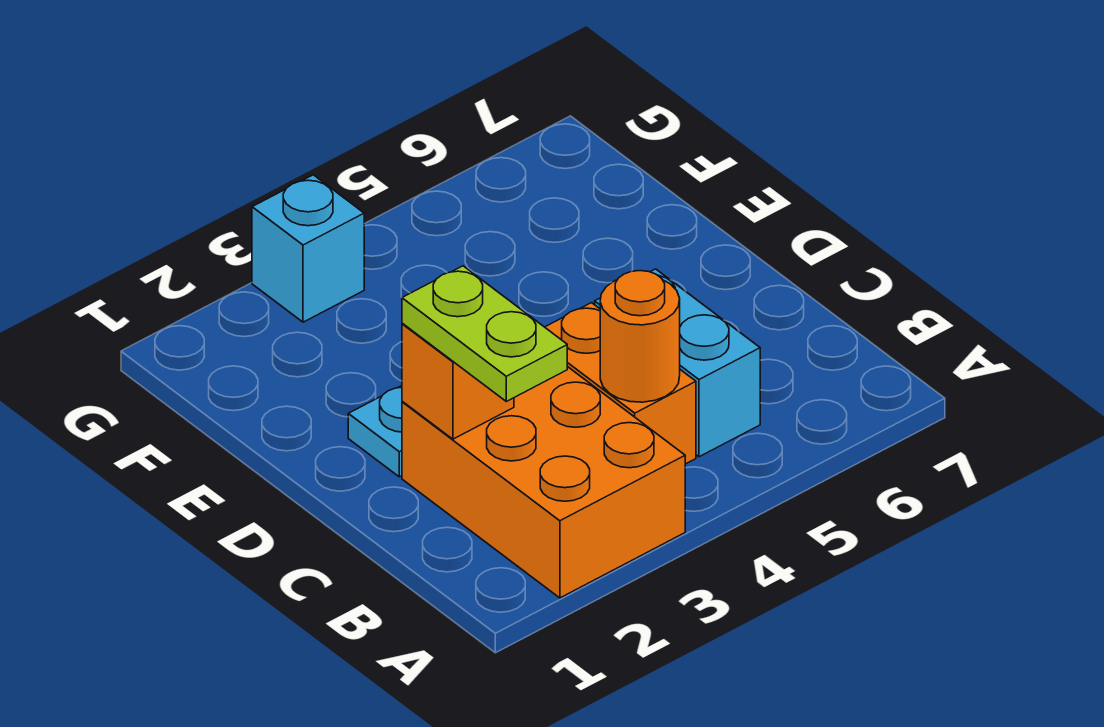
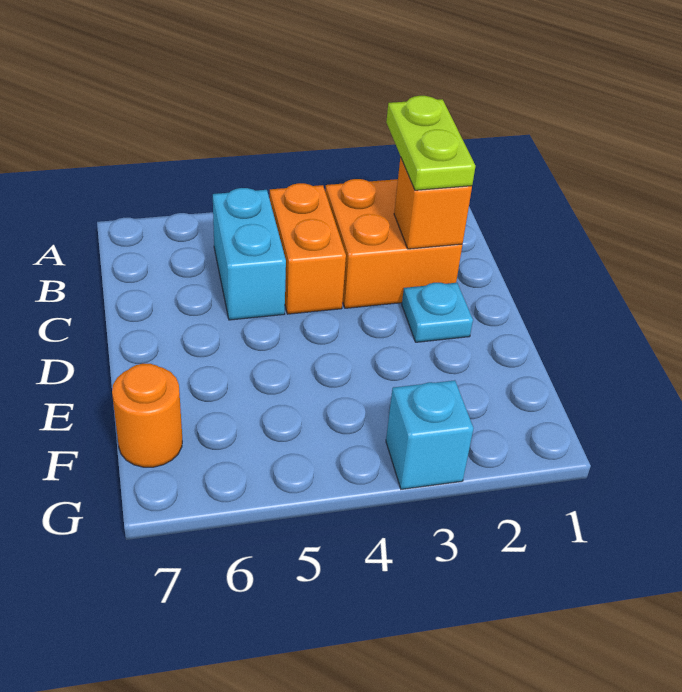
orange brick A2:C3 level 1 -> orange brick B2:C3 level 1
orange round brick B4 level 2 -> orange round brick F7 level 1

